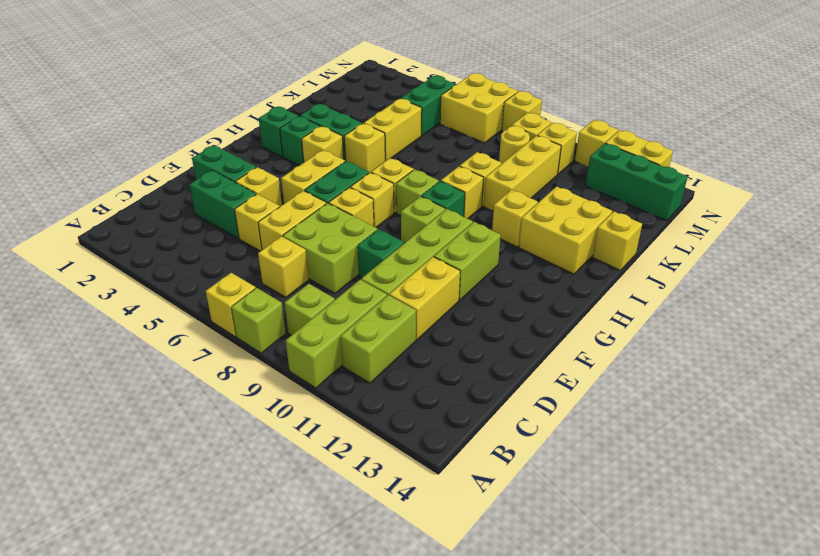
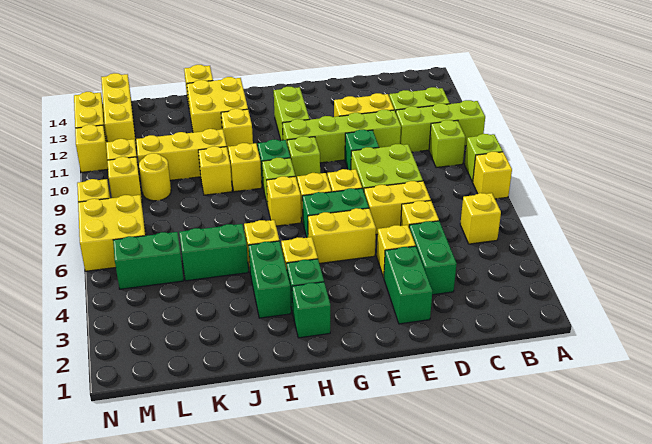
yellow brick C7 level 1 -> yellow brick B5 level 1
lime brick F11:G11 level 1 -> lime brick G11:G12 level 1
yellow brick J5:K5 level 1 -> green brick J5:K5 level 1
green brick M12:M14 level 1 -> yellow brick M12:M14 level 1

